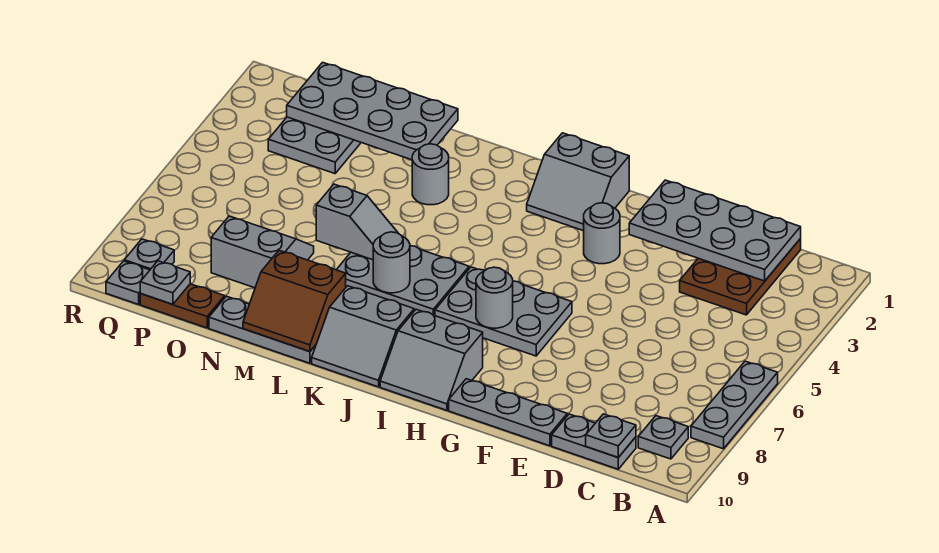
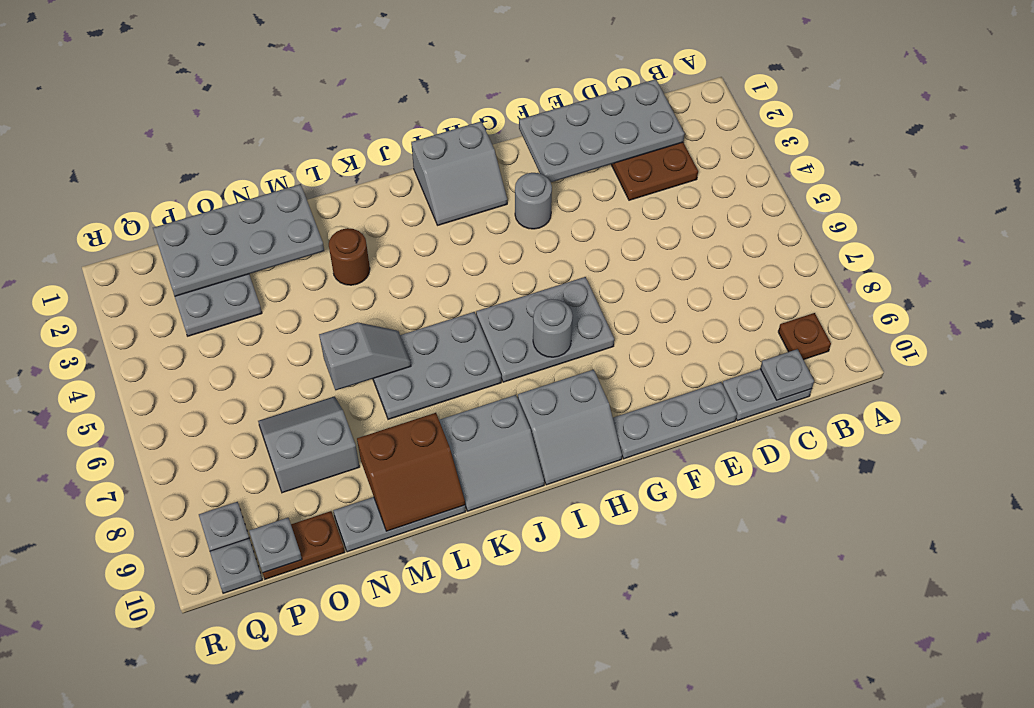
grey plate A6:A8 level 1 -> none
grey plate B9 level 1 -> brown plate B9 level 1
grey round brick K7 level 2 -> none
grey round brick L3 level 1 -> brown round brick L3 level 1

